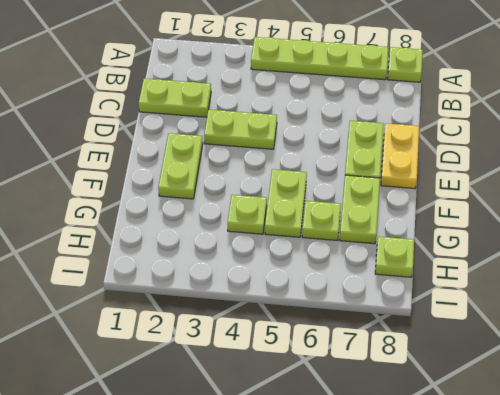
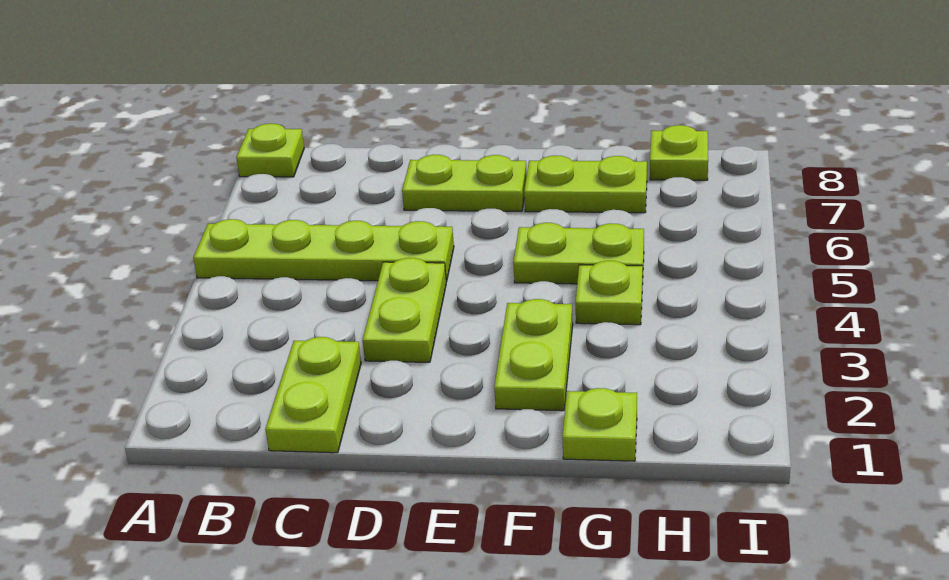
lime plate A4:A7 level 1 -> lime plate A5:D5 level 1
yellow plate D8:E8 level 1 -> none
lime plate E2:F2 level 1 -> lime plate F2:F3 level 1
lime plate G6 level 1 -> lime plate G1 level 1

